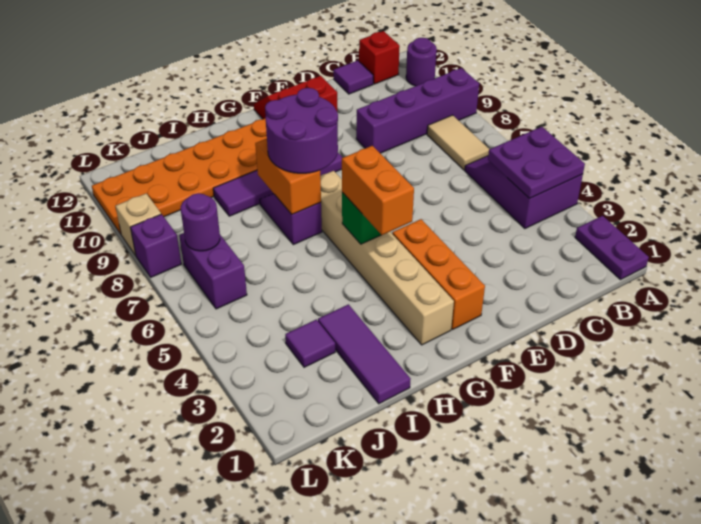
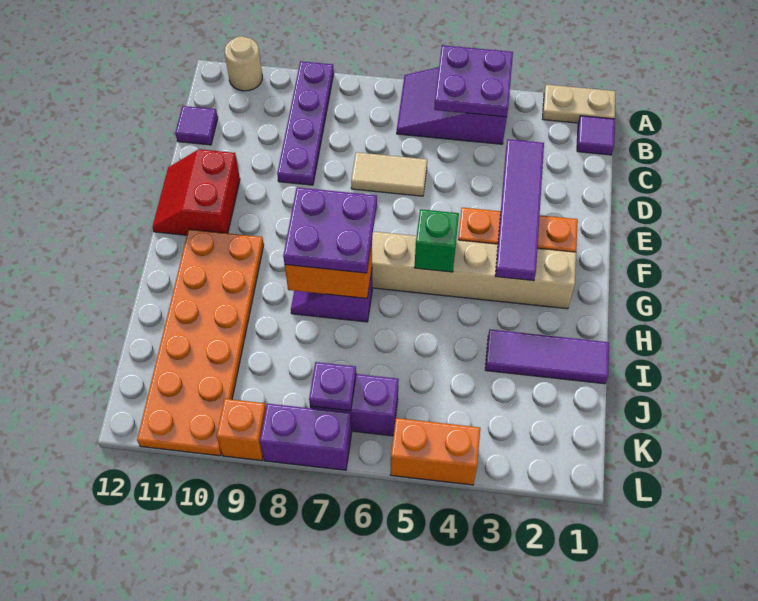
purple plate A1:A2 level 1 -> tan plate A1:A2 level 1
purple brick A9:D9 level 1 -> purple plate A9:D9 level 1
purple round brick A11 level 1 -> tan round brick A11 level 1
tan tile B7:B8 level 1 -> tan tile D6:D7 level 1
red brick B12 level 1 -> none
purple tile F9:I9 level 1 -> purple tile D3:G3 level 2
orange brick G4:G5 level 3 -> orange brick L4:L5 level 1
purple round brick G7:H8 level 3 -> purple plate G7:H8 level 3
purple tile J3 level 1 -> purple tile B1 level 1
purple round brick K7 level 2 -> purple plate K7 level 2
purple brick L8 level 1 -> purple brick L7:L8 level 1
tan brick L9 level 1 -> orange brick L9 level 1

